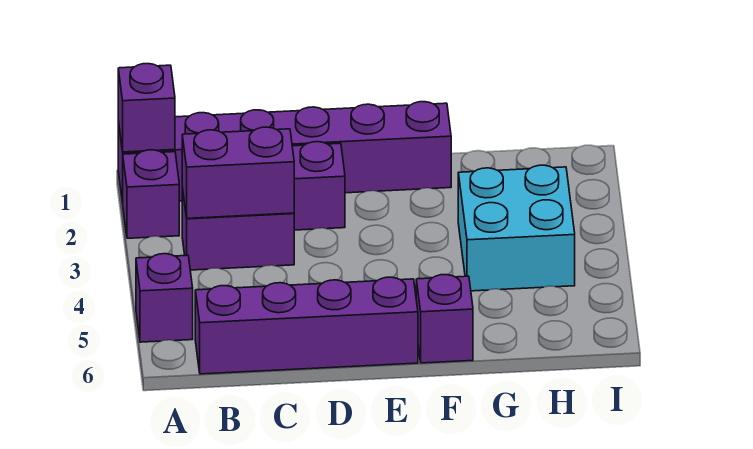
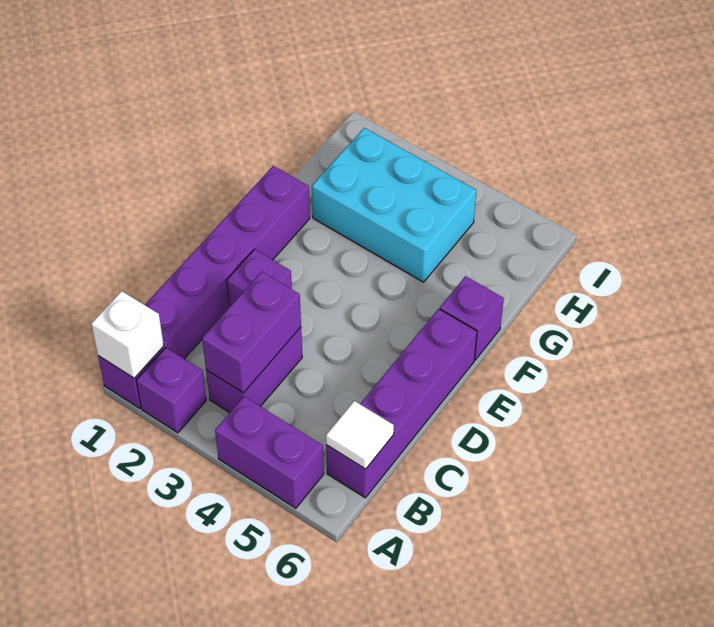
purple brick A1 level 2 -> white brick A1 level 2
purple brick A5 level 1 -> purple brick A4:A5 level 1
none -> white tile B6 level 2
cyan brick G3:H4 level 1 -> cyan brick G2:H4 level 1

